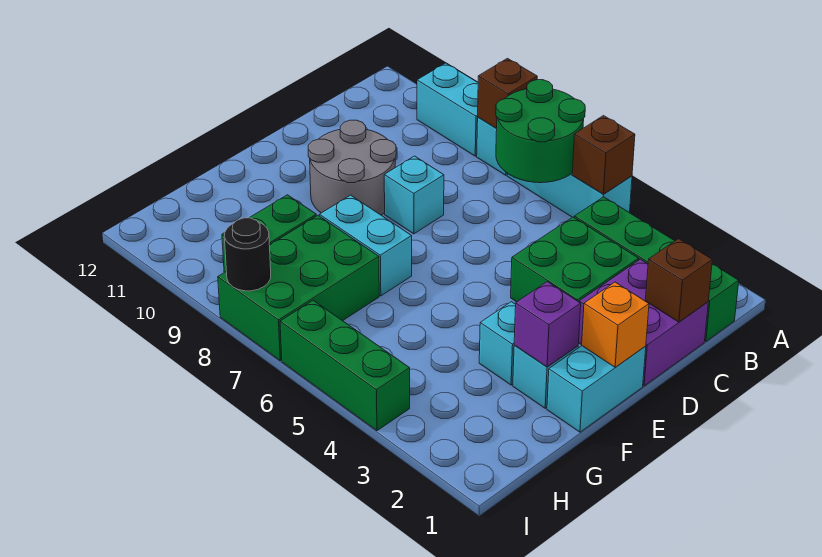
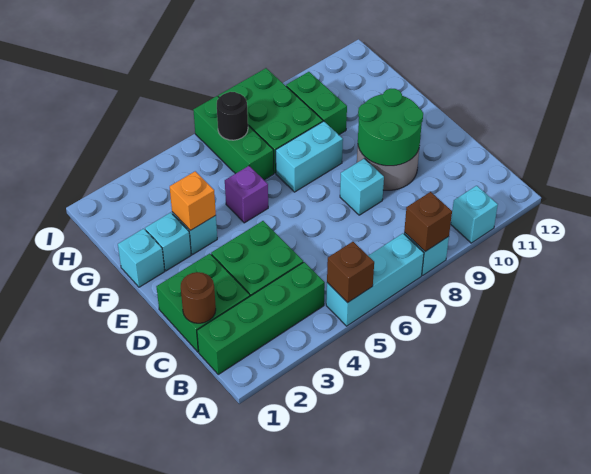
green round brick A6:B7 level 2 -> green round brick D9:E10 level 2
cyan brick A9:A10 level 1 -> cyan brick A10 level 1
purple brick C1:D2 level 1 -> green brick C1:D2 level 1
brown brick C1 level 2 -> brown round brick C1 level 2
cyan brick E1:F1 level 1 -> cyan brick F1 level 1
orange brick E1 level 2 -> orange brick F3 level 2
purple brick F2 level 2 -> purple brick F5 level 1
green brick I4:I6 level 1 -> green brick G6:I6 level 1
black round brick I8 level 2 -> black round brick H6 level 2

